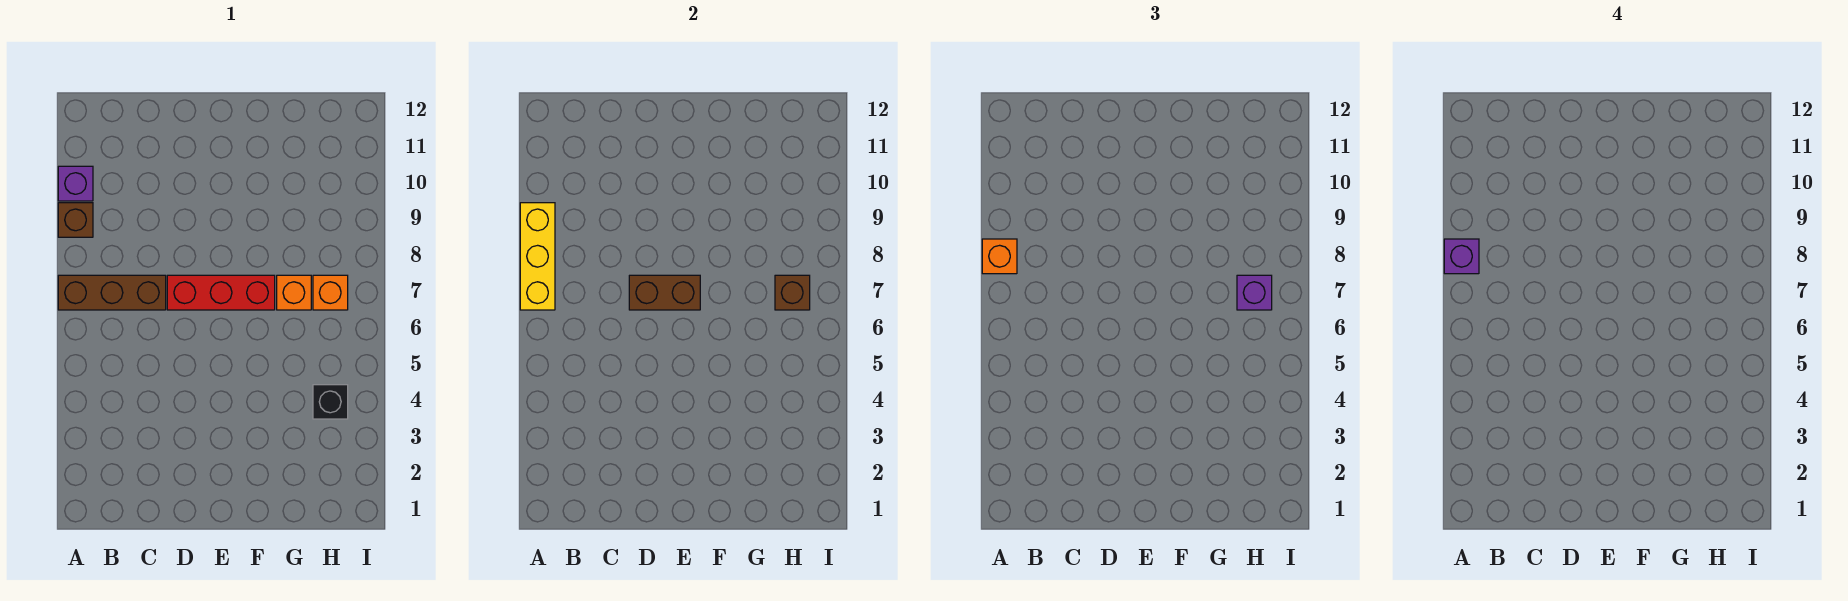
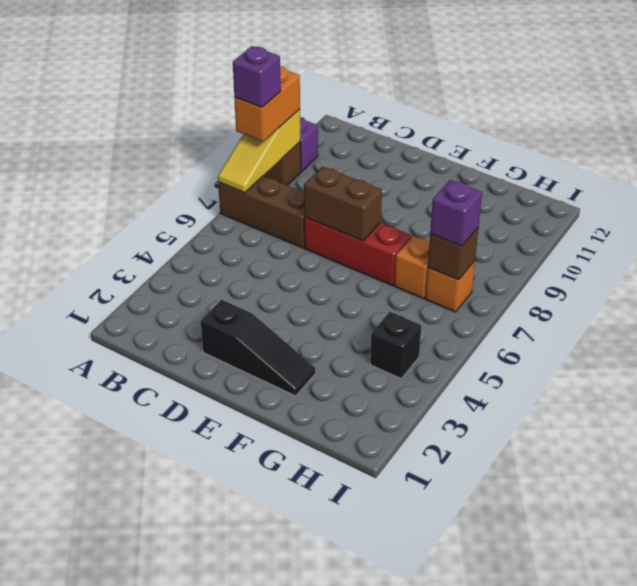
yellow brick A7:A9 level 2 -> yellow slope A7:A9 level 2 top 9
orange brick A8 level 3 -> orange brick A8:A9 level 3
none -> black slope D2:F2 level 1 top D

